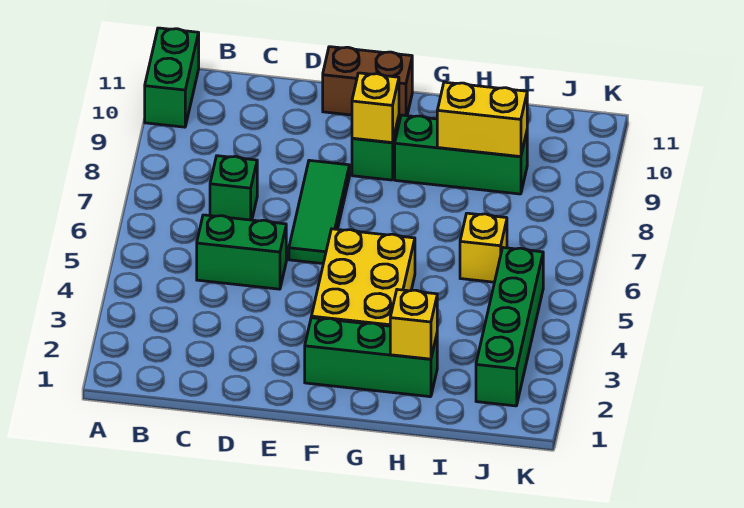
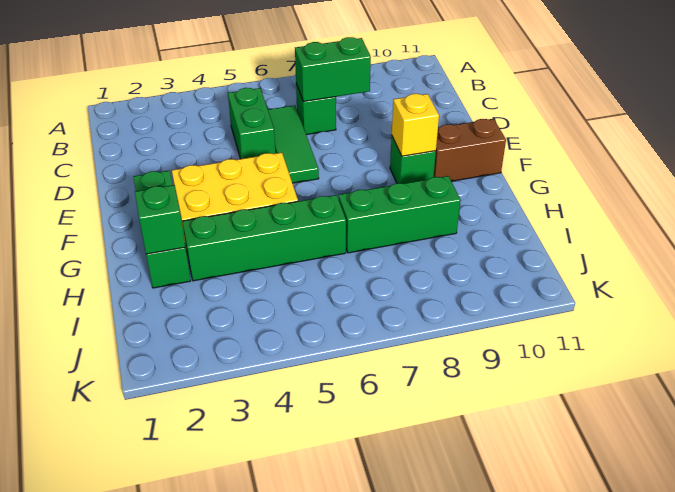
green brick A10:A11 level 1 -> green brick C7:C8 level 2
green tile E6:E8 level 1 -> green tile C6:E6 level 1
brown brick E11:F11 level 1 -> brown brick F10:F11 level 1
green brick G9:I9 level 1 -> green brick H7:H9 level 1
yellow brick H2 level 2 -> green brick H2 level 2
yellow brick H9:I9 level 2 -> none
yellow brick I6 level 1 -> none
green brick J2:J5 level 1 -> green brick H3:H6 level 1

